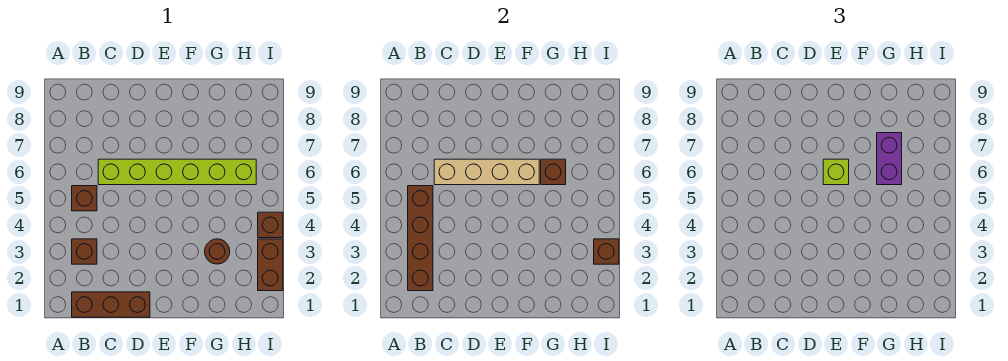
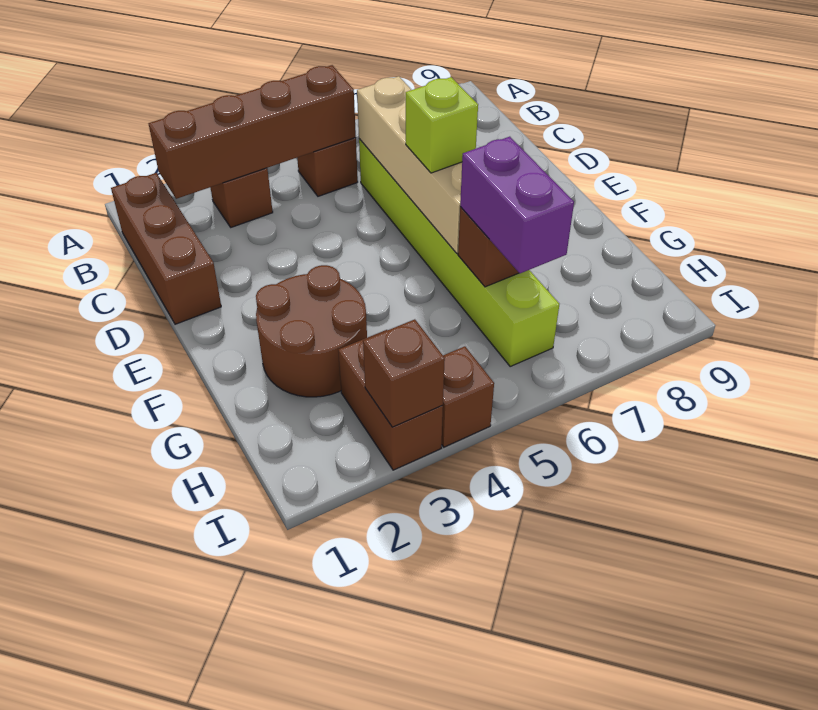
brown round brick G3 level 1 -> brown round brick F2:G3 level 1
purple brick G6:G7 level 3 -> purple brick G6:H6 level 3
brown brick I2:I3 level 1 -> brown brick H3:I3 level 1

